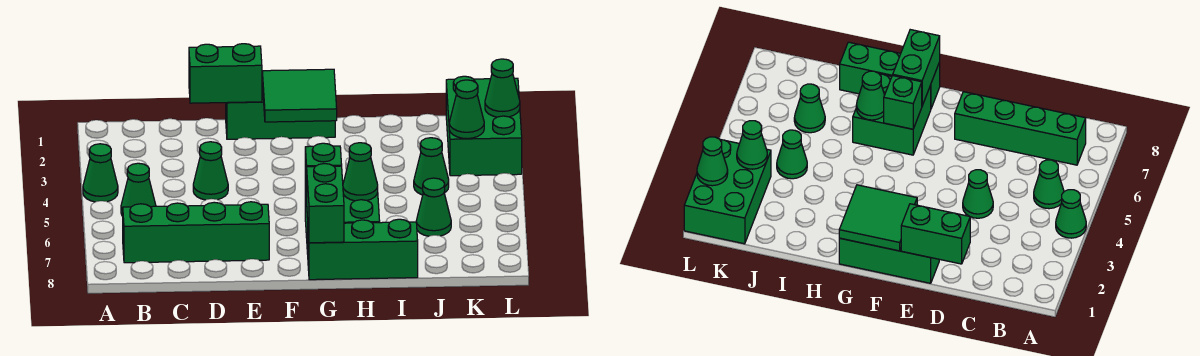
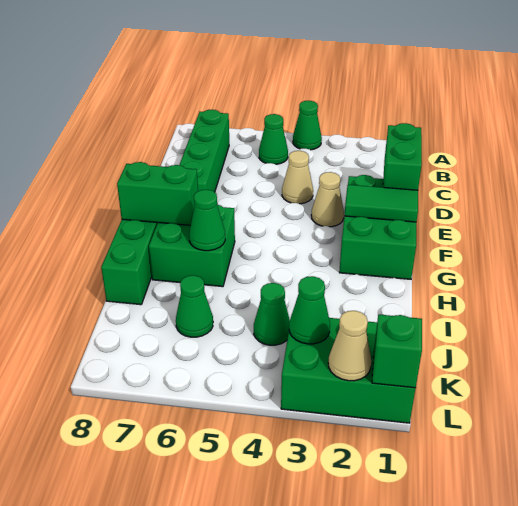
green cone D4 level 1 -> tan cone D4 level 1
green brick E1:G1 level 1 -> green brick E1:G2 level 1
none -> tan cone E3 level 1
green tile F1:G2 level 2 -> green tile F1:F2 level 2
green brick G6 level 2 -> green brick L1 level 2
green cone L2 level 2 -> tan cone L2 level 2

